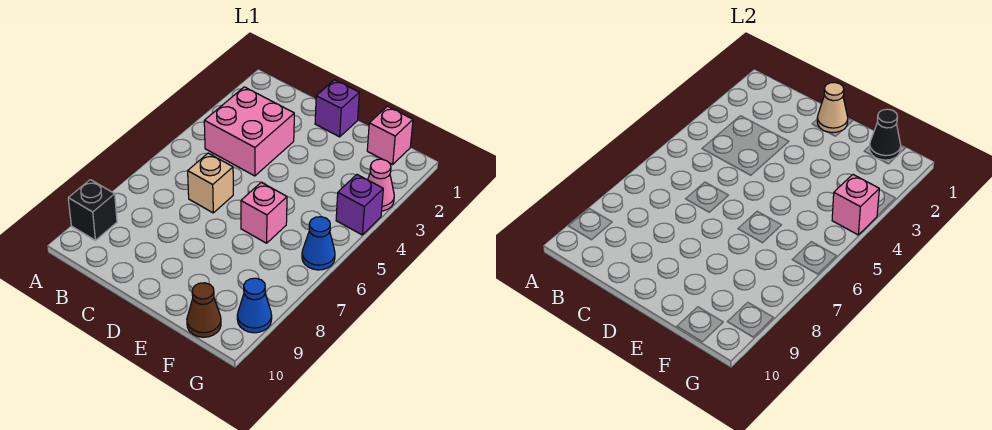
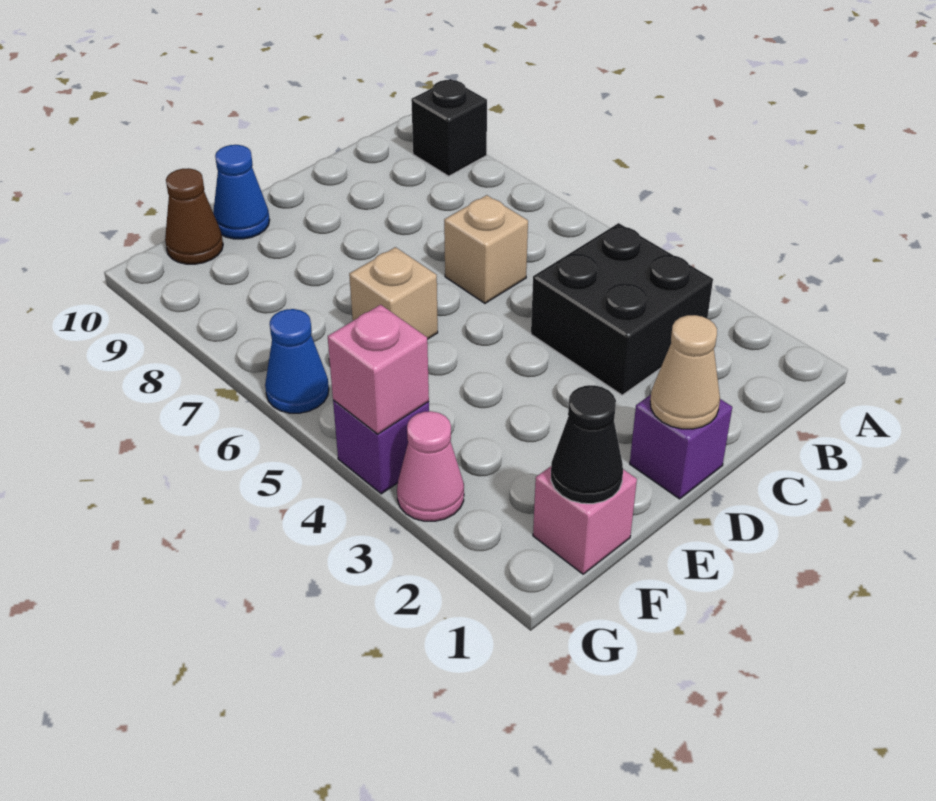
pink brick B3:C4 level 1 -> black brick B3:C4 level 1
pink brick E6 level 1 -> tan brick E6 level 1
blue cone G9 level 1 -> blue cone E10 level 1

